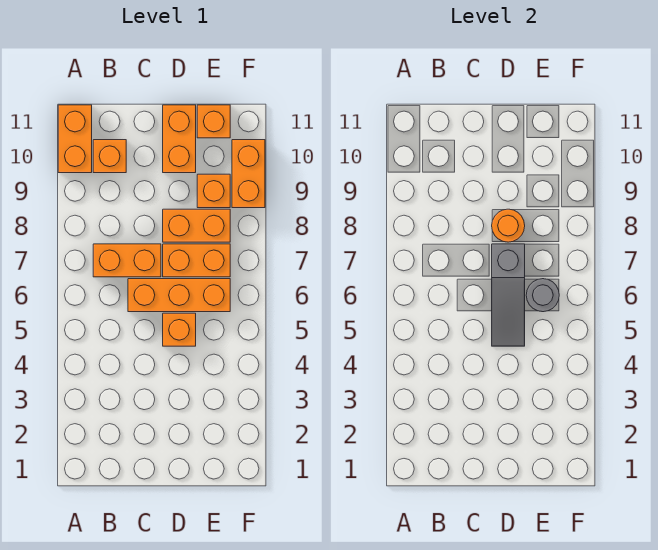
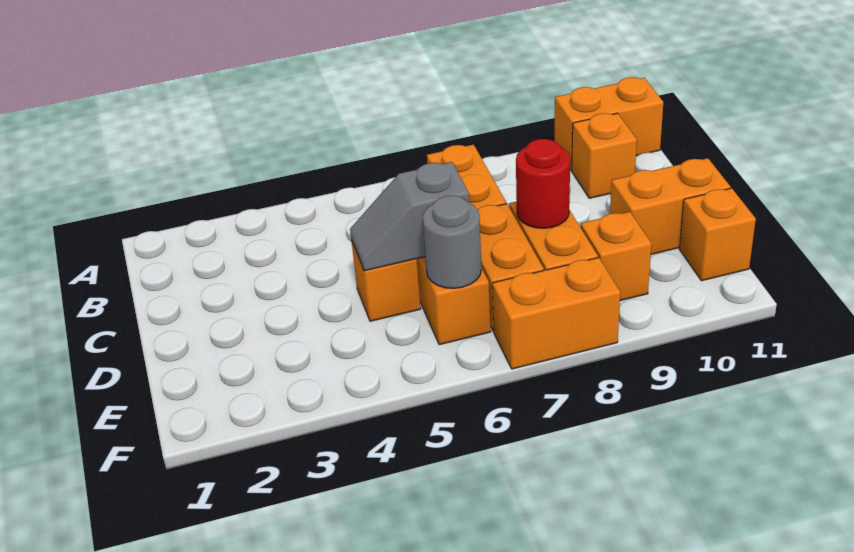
grey slope D5:D7 level 2 top 7 -> grey slope D5:D6 level 2 top 6
orange round brick D8 level 2 -> red round brick D8 level 2
orange brick F9:F10 level 1 -> orange brick F7:F8 level 1

